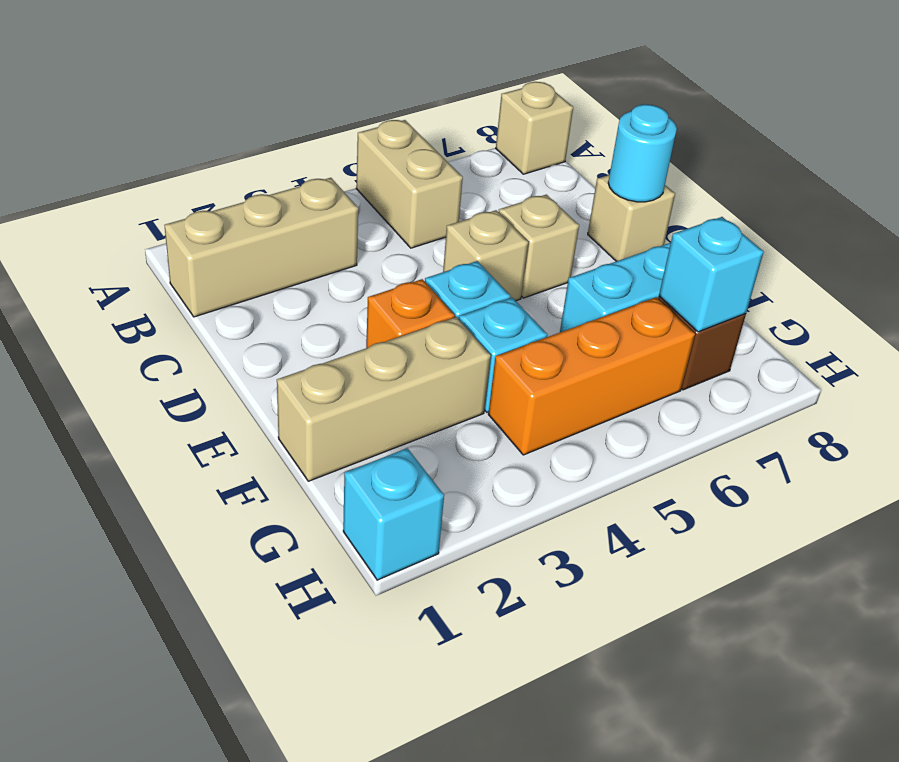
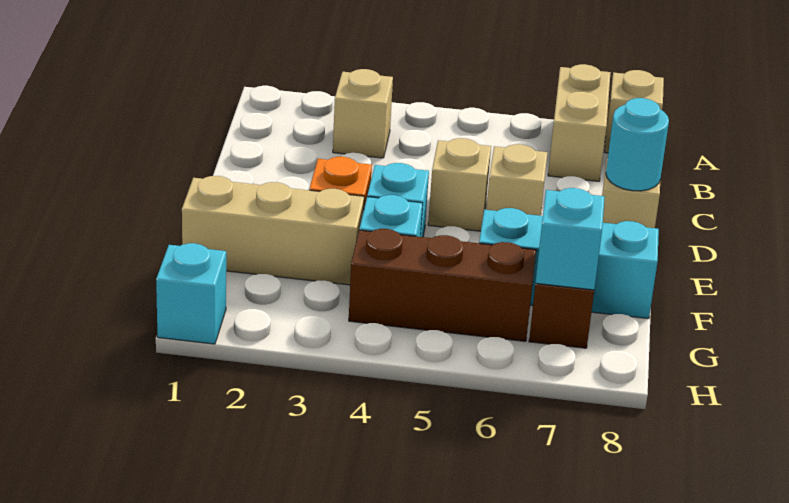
tan brick A5:B5 level 1 -> tan brick A7:B7 level 1
tan brick B1:B3 level 1 -> tan brick B3 level 1
orange brick G4:G6 level 1 -> brown brick G4:G6 level 1

